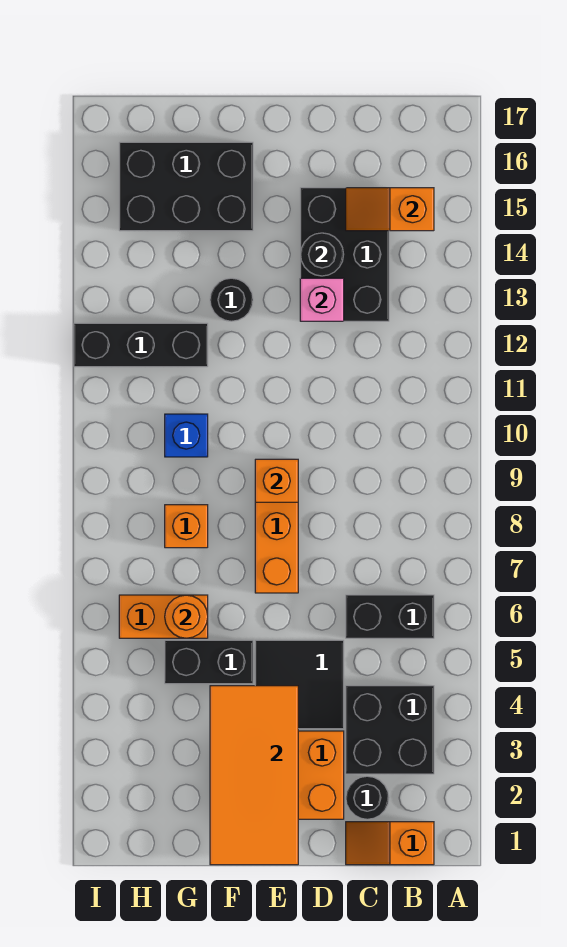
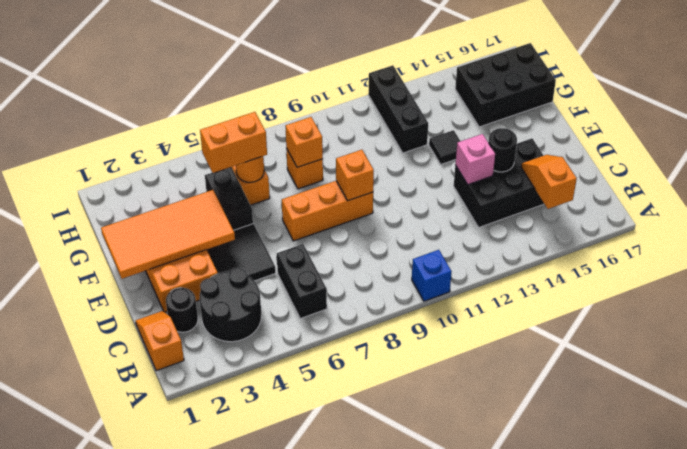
black brick B3:C4 level 1 -> black round brick B3:C4 level 1
black round brick F13 level 1 -> black tile F13 level 1
black brick F15:H16 level 1 -> black brick G15:H17 level 1
none -> orange brick G5:G6 level 3
none -> orange brick G8 level 2
blue brick G10 level 1 -> blue brick A10 level 1

